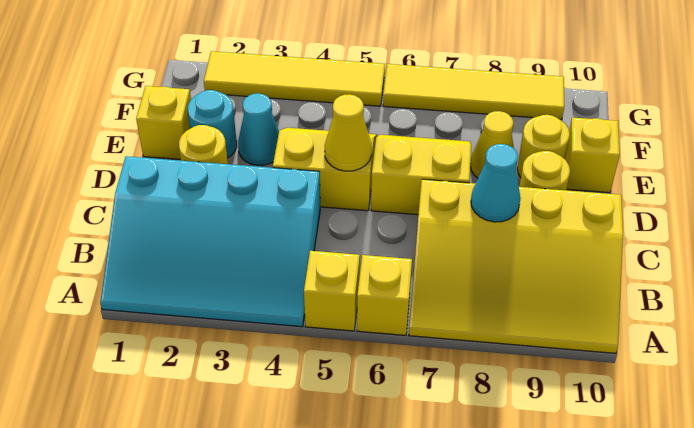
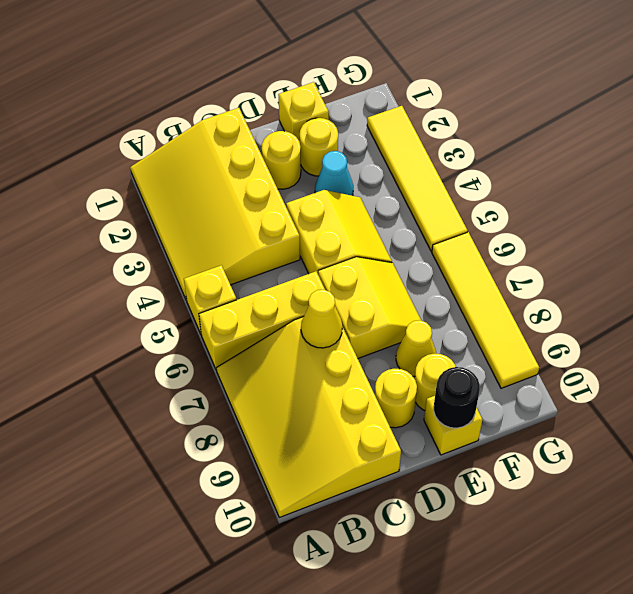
cyan slope A1:C4 level 1 top C -> yellow slope A1:C4 level 1 top C
yellow brick A6 level 1 -> yellow brick A6:C6 level 1
cyan cone C8 level 2 -> none
yellow cone D5 level 2 -> yellow cone C7 level 2
cyan round brick E2 level 1 -> yellow round brick E2 level 1
none -> black round brick E10 level 2

